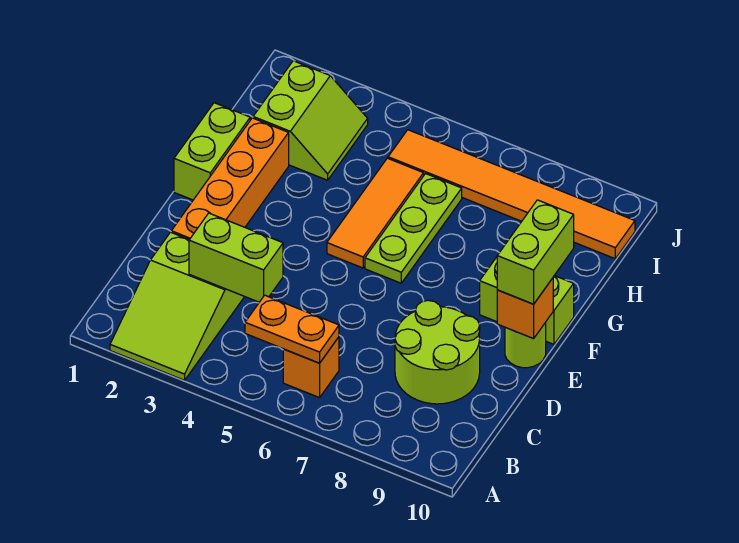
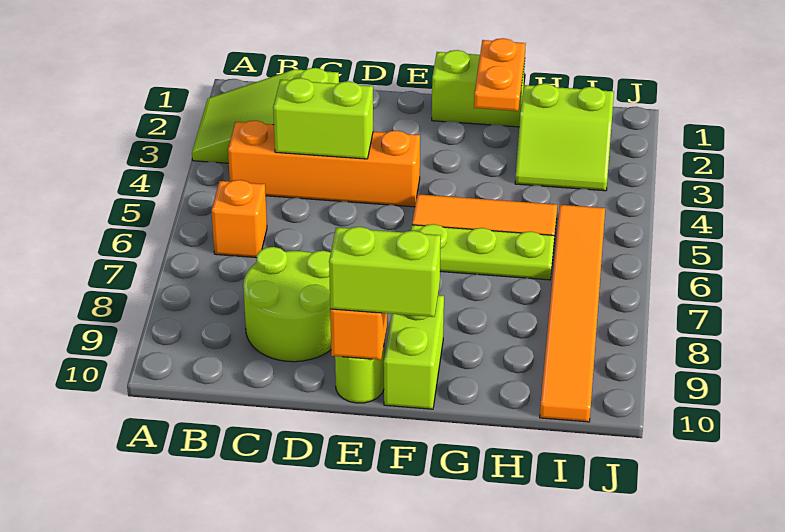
orange plate B5:B6 level 2 -> orange plate G1:G2 level 2
lime brick C3:C4 level 2 -> lime brick C4:D4 level 2
orange brick D2:G2 level 1 -> orange brick B4:E4 level 1

